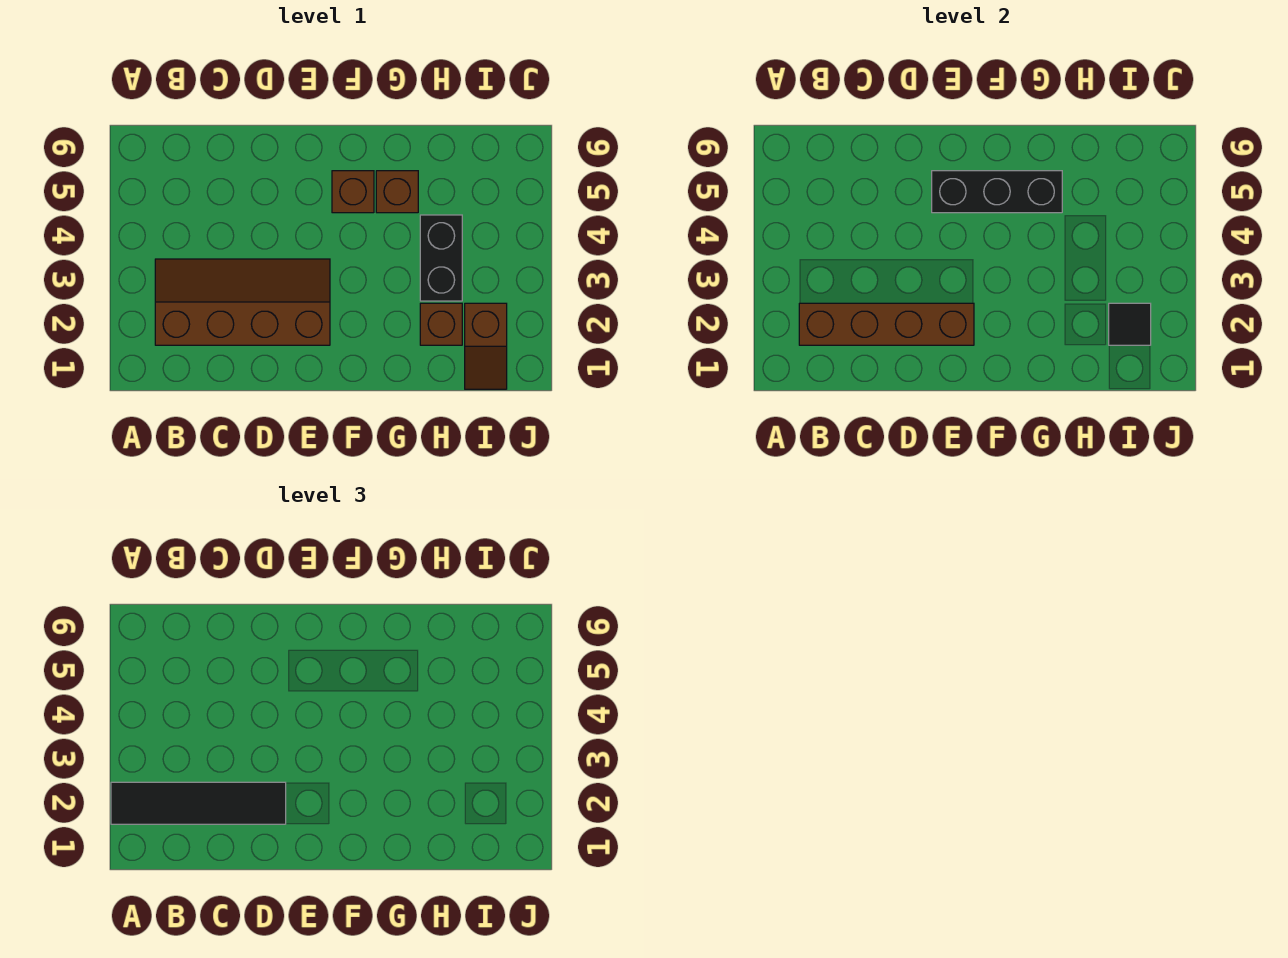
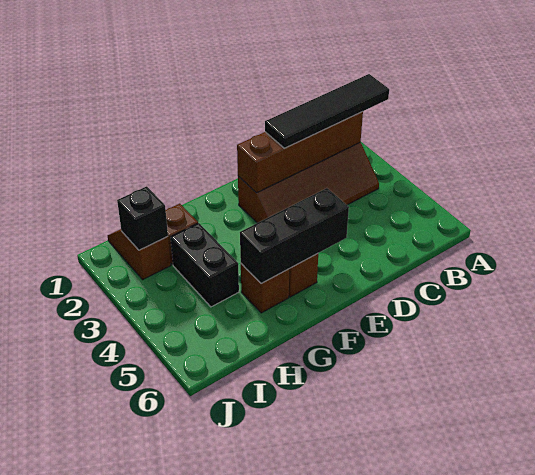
black tile I2 level 2 -> black brick I2 level 2

